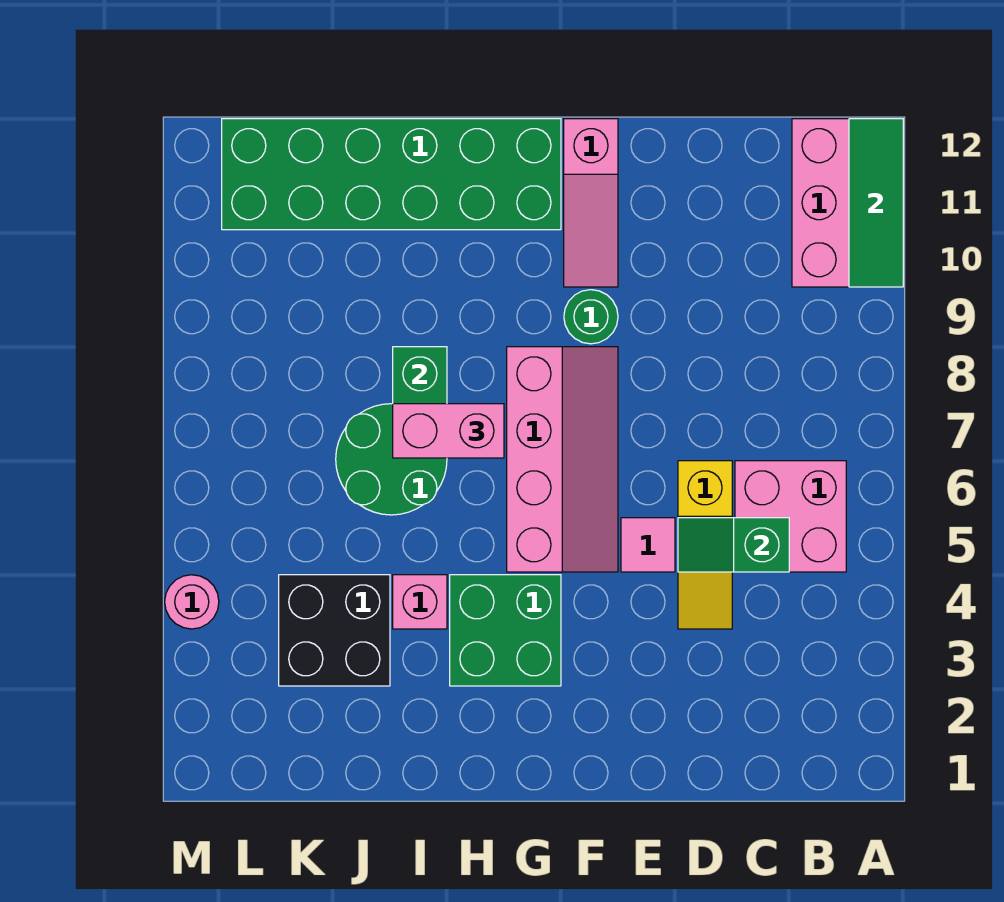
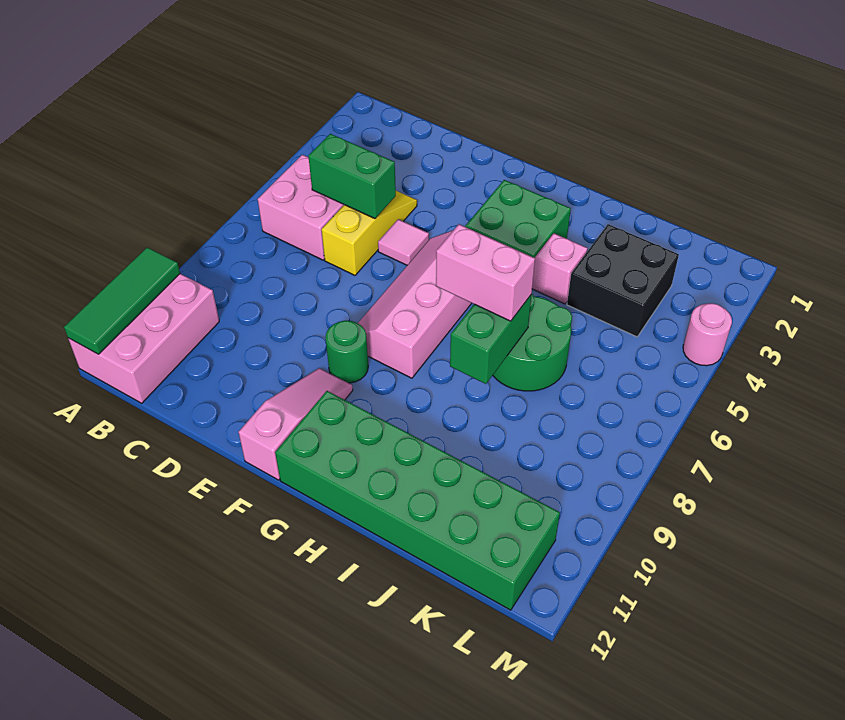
green slope C5:D5 level 2 top C -> green brick C5:D5 level 2

